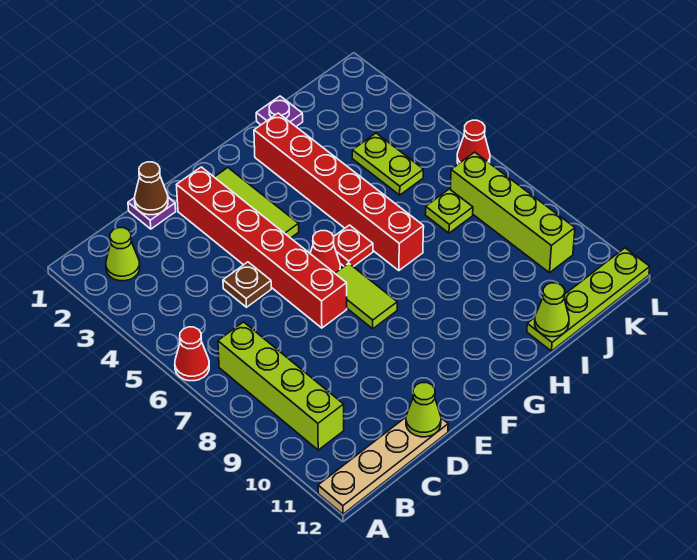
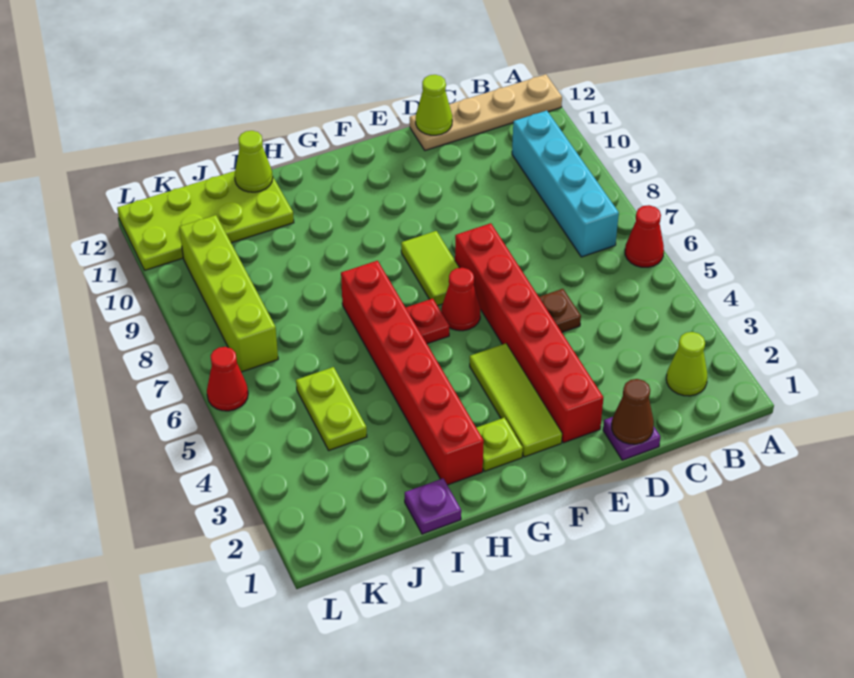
lime brick B7:B10 level 1 -> cyan brick B7:B10 level 1
lime plate I12:L12 level 1 -> lime plate I11:L12 level 1
lime plate J7 level 1 -> lime plate G2 level 1

